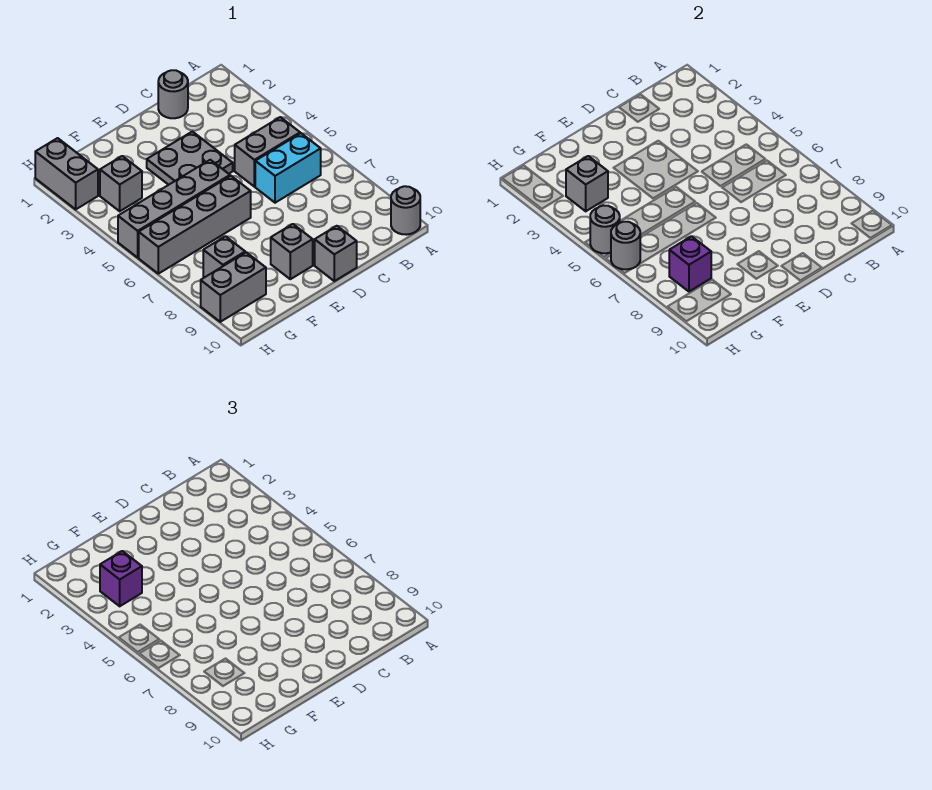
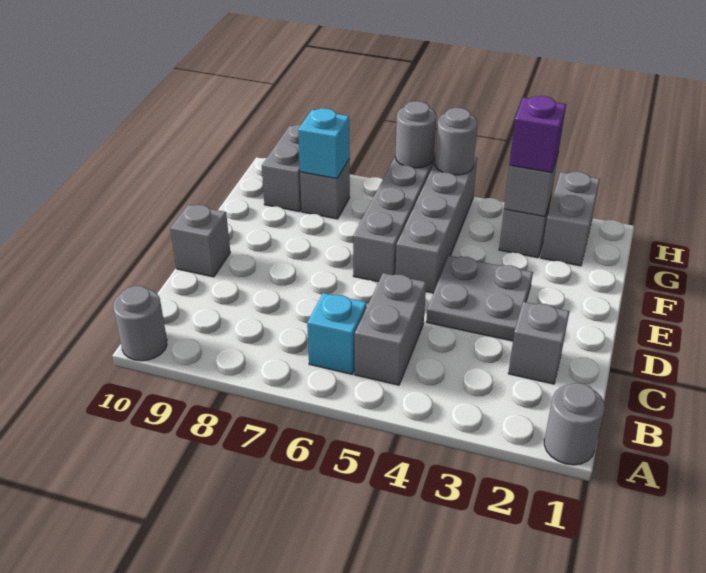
cyan brick B6:C6 level 1 -> cyan brick B6 level 1
grey round brick C1 level 1 -> grey round brick A1 level 1
grey brick E9 level 1 -> grey brick C2 level 1
purple brick G8 level 2 -> cyan brick G8 level 2
grey brick H1:H2 level 1 -> grey brick G2:H2 level 1

